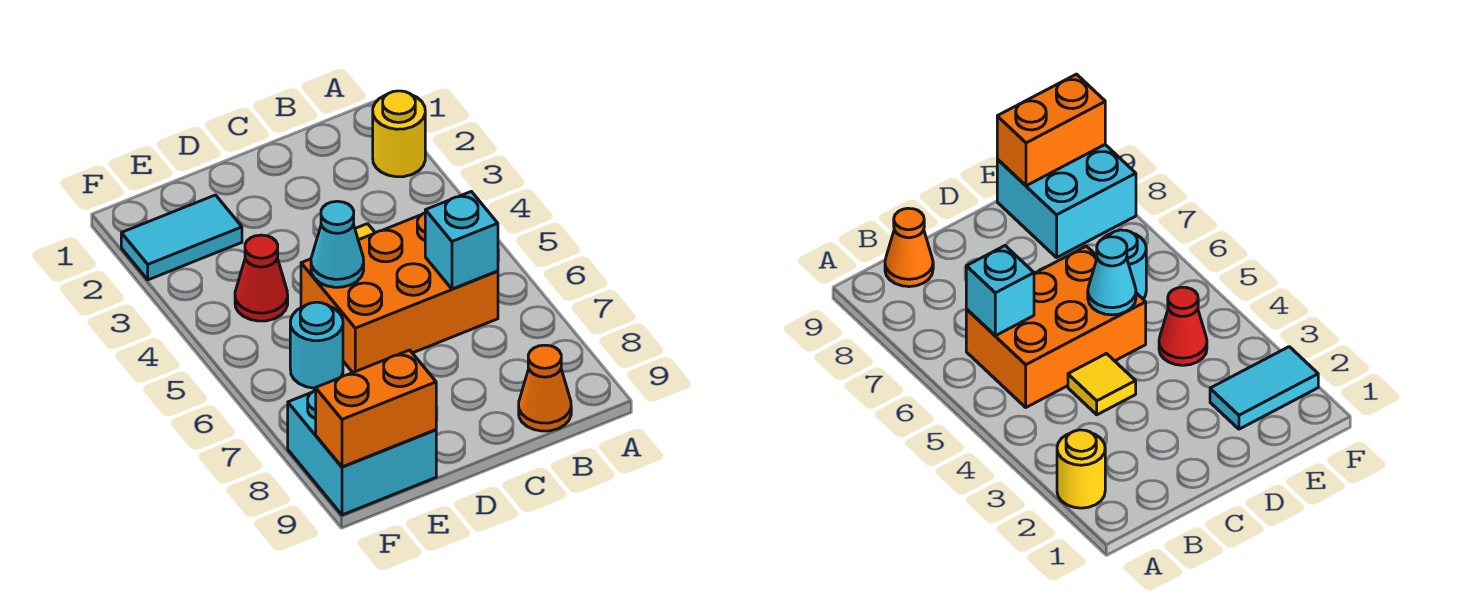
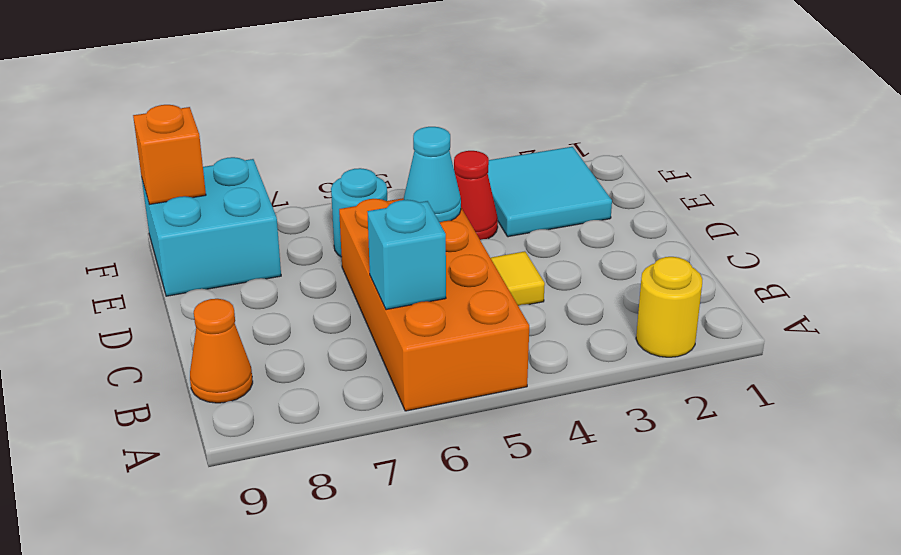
orange brick B5:D6 level 1 -> orange brick A5:D6 level 1
cyan tile E2:F2 level 1 -> cyan tile E2:F3 level 1
orange brick E9:F9 level 2 -> orange brick F9 level 2

